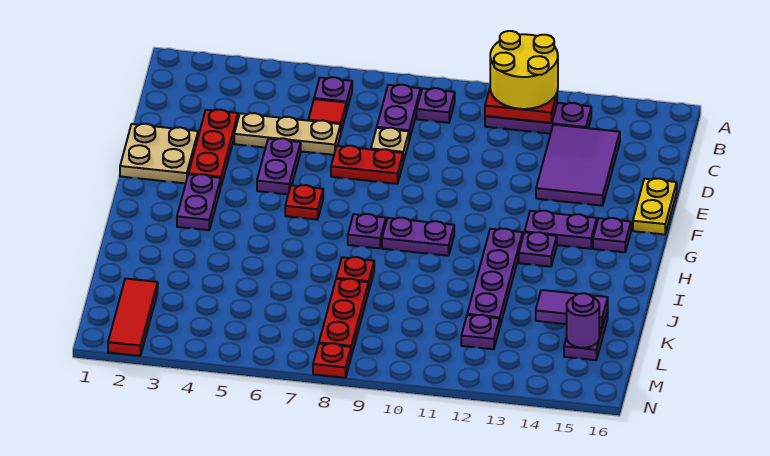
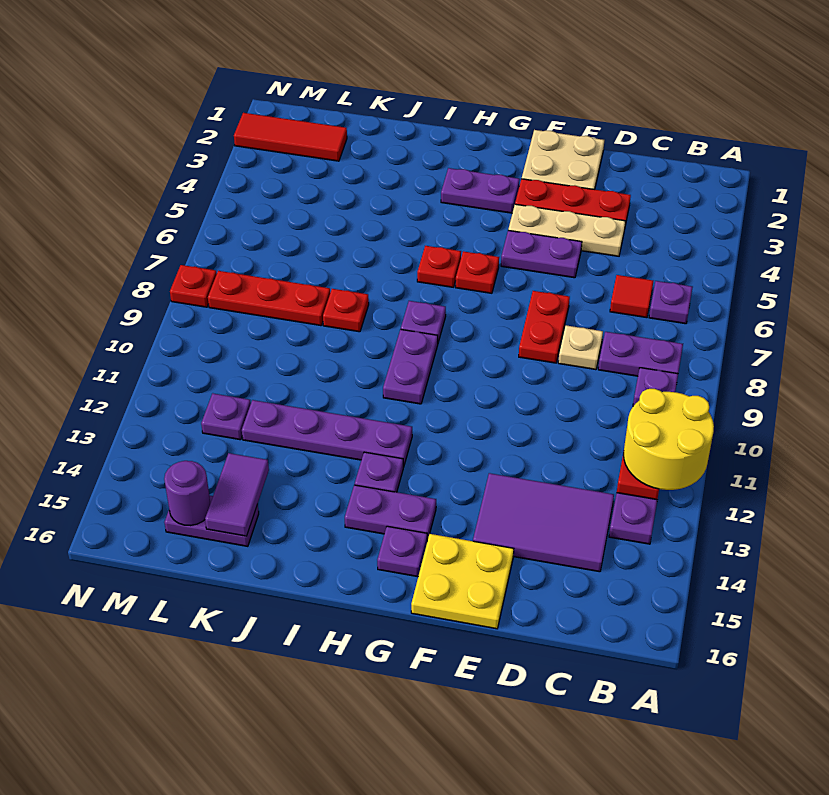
tan plate D4:D6 level 1 -> tan plate D4:F4 level 1
yellow plate E16:F16 level 1 -> yellow plate E15:F16 level 1
purple plate G13:G14 level 1 -> purple plate G14:H14 level 1
none -> red plate H6 level 1

